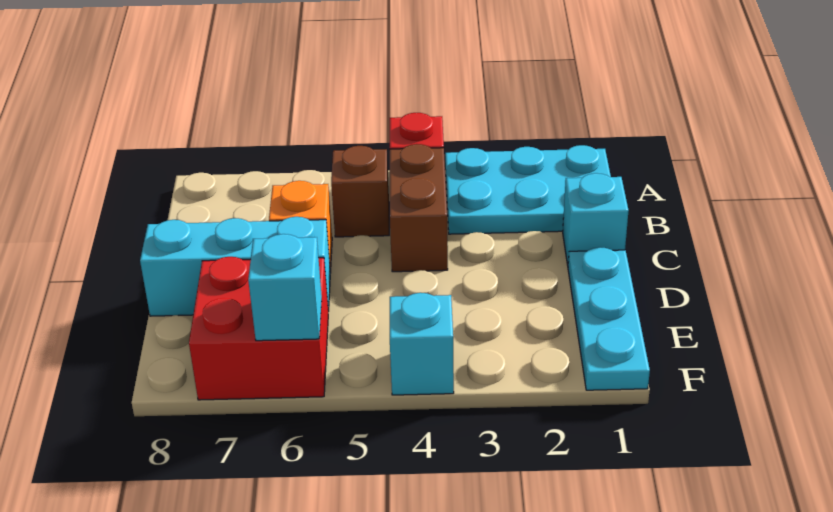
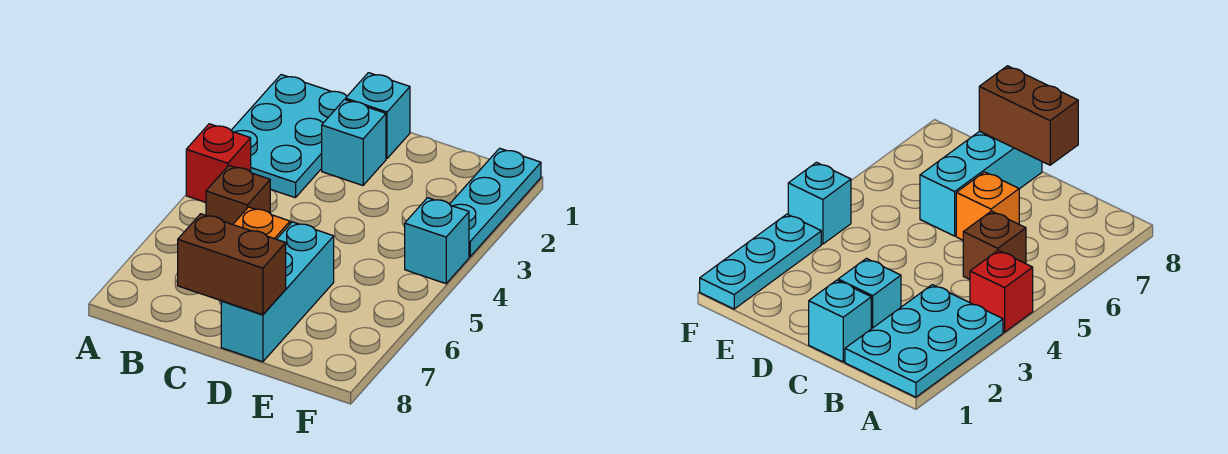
brown brick B4:C4 level 1 -> brown brick C8:D8 level 2
cyan plate D1:F1 level 1 -> cyan plate F1:F3 level 1
red brick E6:F7 level 1 -> none
cyan brick F6 level 2 -> cyan brick C2 level 1

